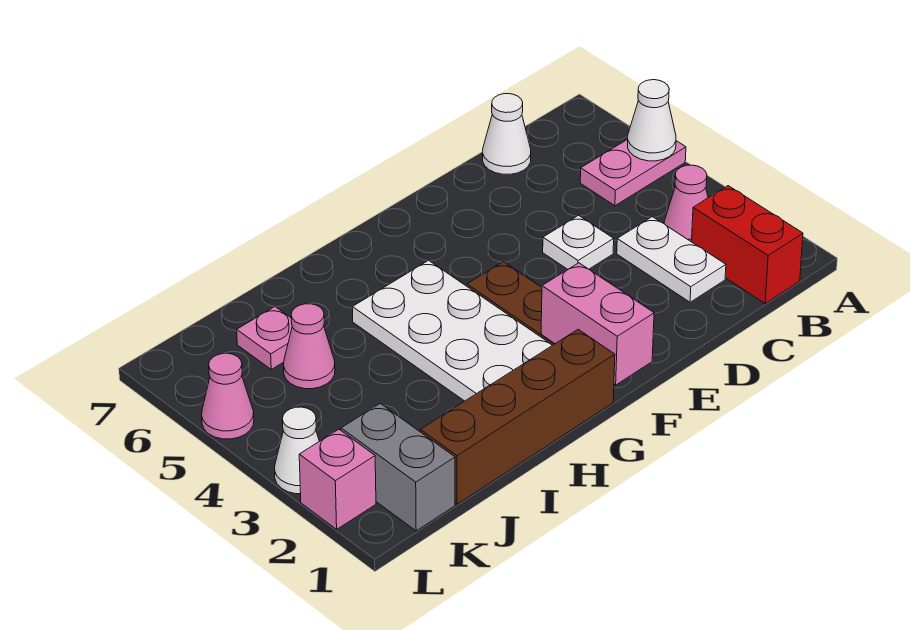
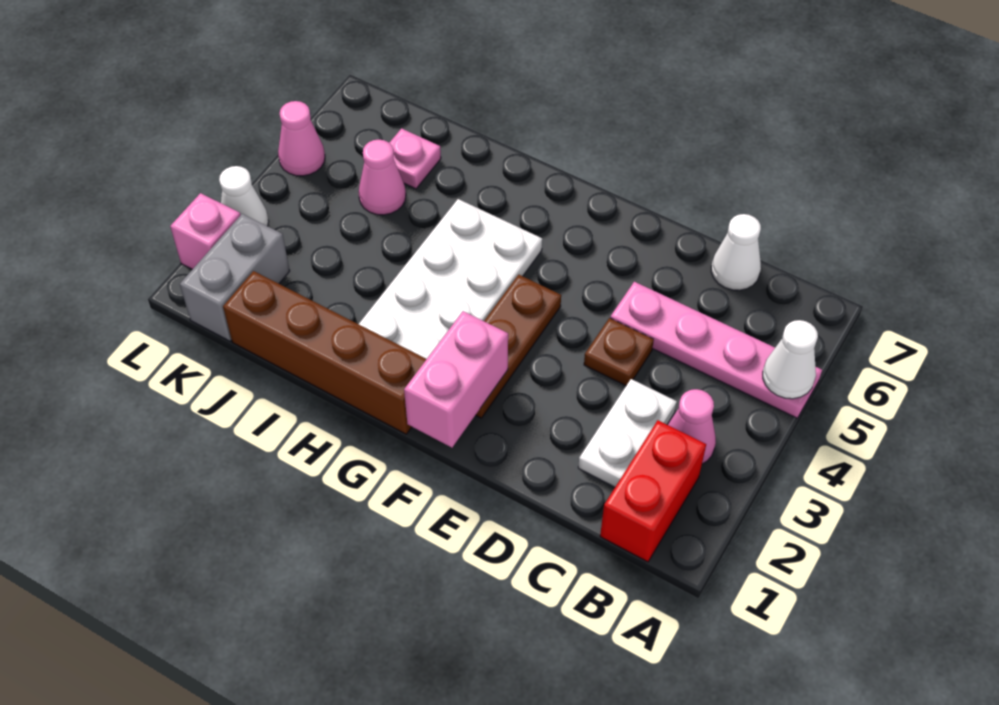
pink plate A5:B5 level 1 -> pink plate A5:D5 level 1
white plate D4 level 1 -> brown plate D4 level 1

